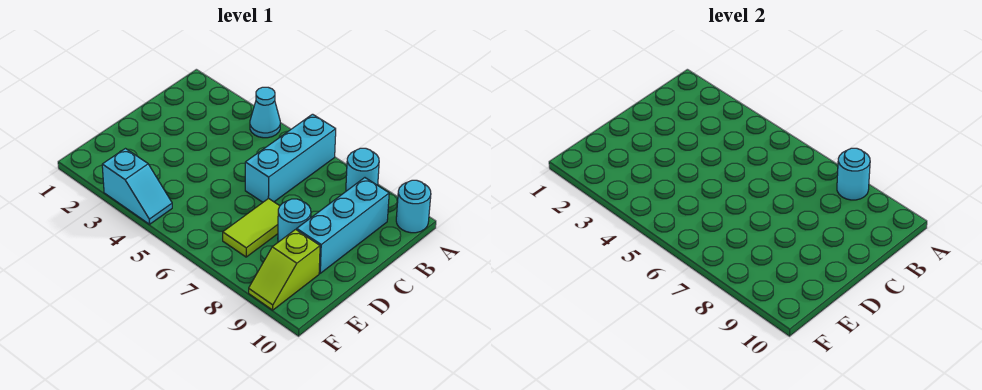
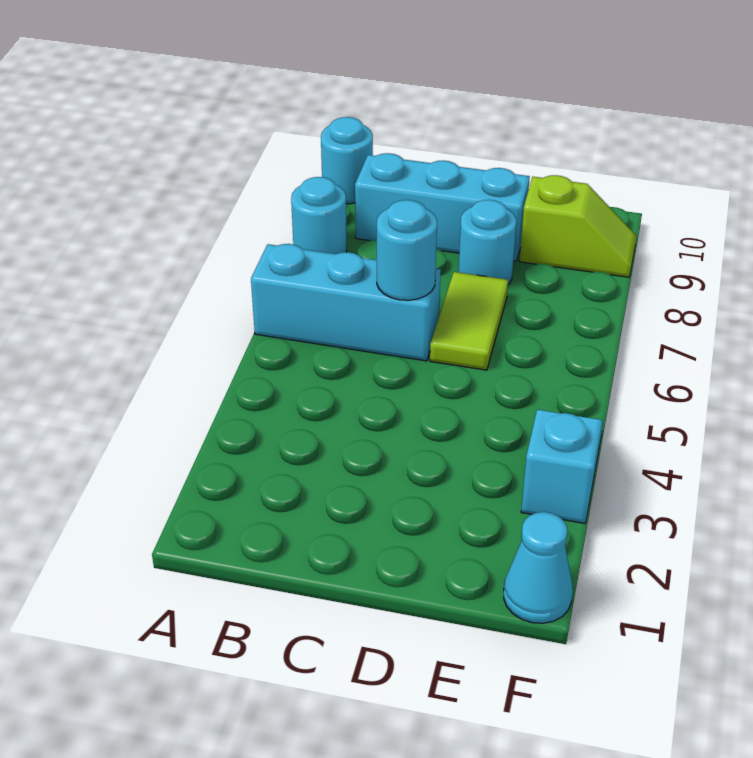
cyan cone A4 level 1 -> cyan cone F1 level 1
cyan round brick A8 level 2 -> cyan round brick C6 level 2
lime tile D7:E7 level 1 -> lime tile D6:D7 level 1

